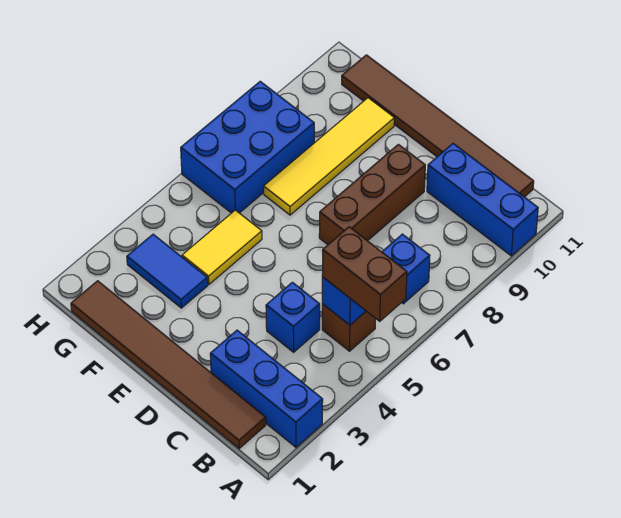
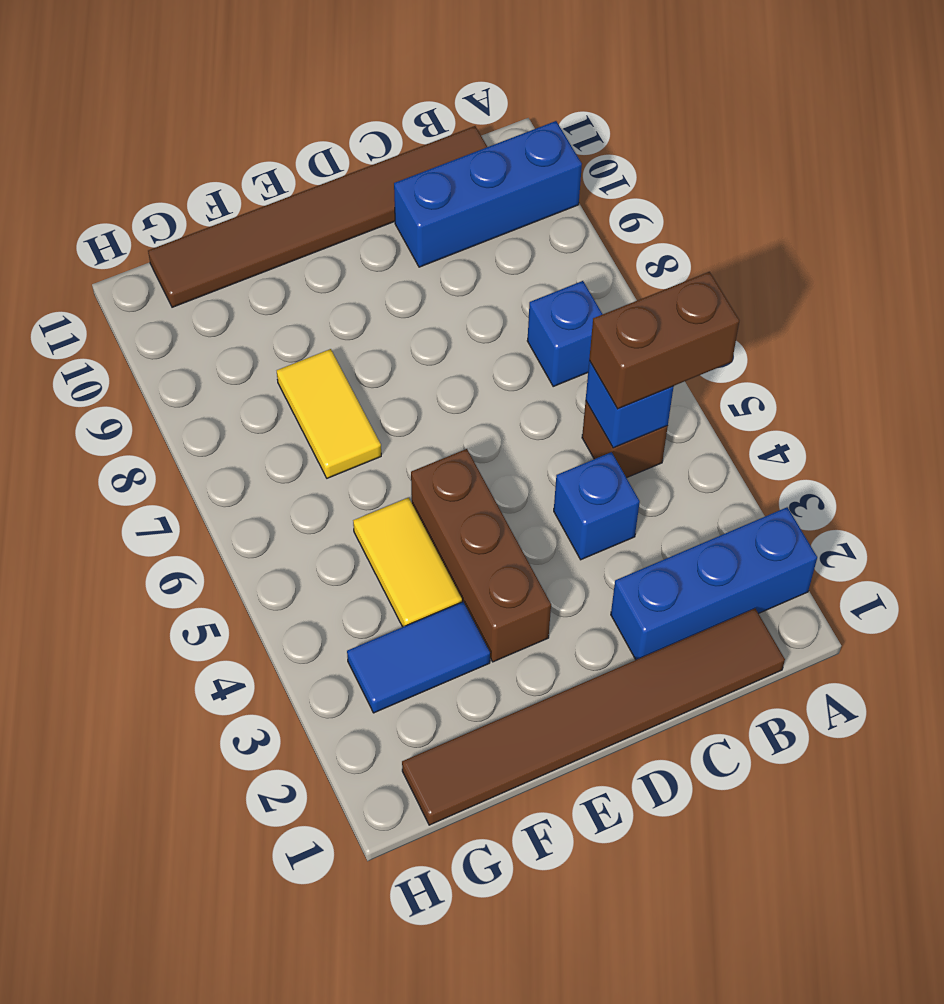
brown brick D7:D9 level 1 -> brown brick E3:E5 level 1
yellow tile F7:F10 level 1 -> yellow tile F7:F8 level 1
blue brick G6:H8 level 1 -> none

